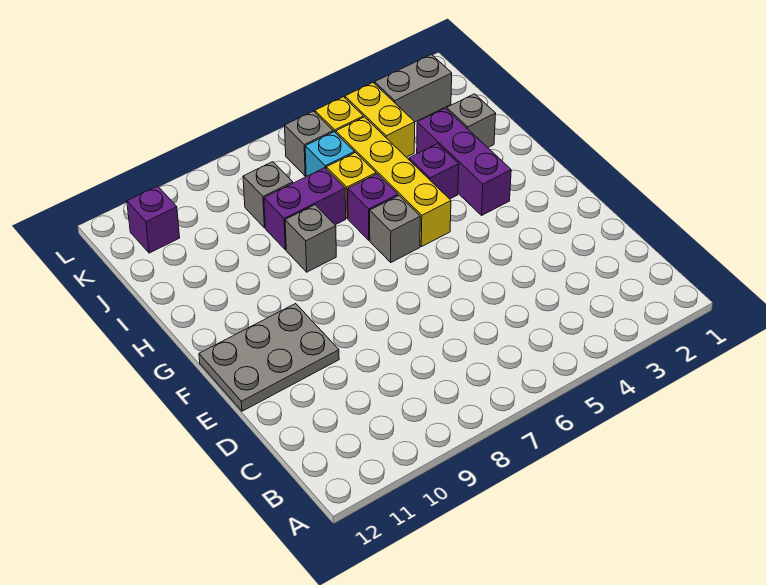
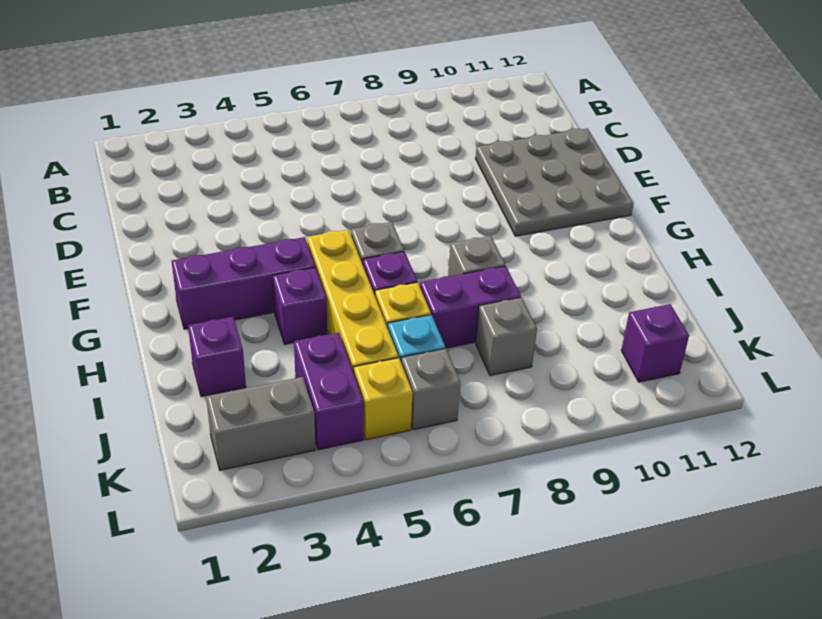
grey plate E10:F12 level 1 -> grey plate D10:F12 level 1
purple brick G3:I3 level 1 -> purple brick G2:G4 level 1
grey brick I2 level 1 -> purple brick I2 level 1
yellow brick J4:K4 level 1 -> purple brick J4:K4 level 1

